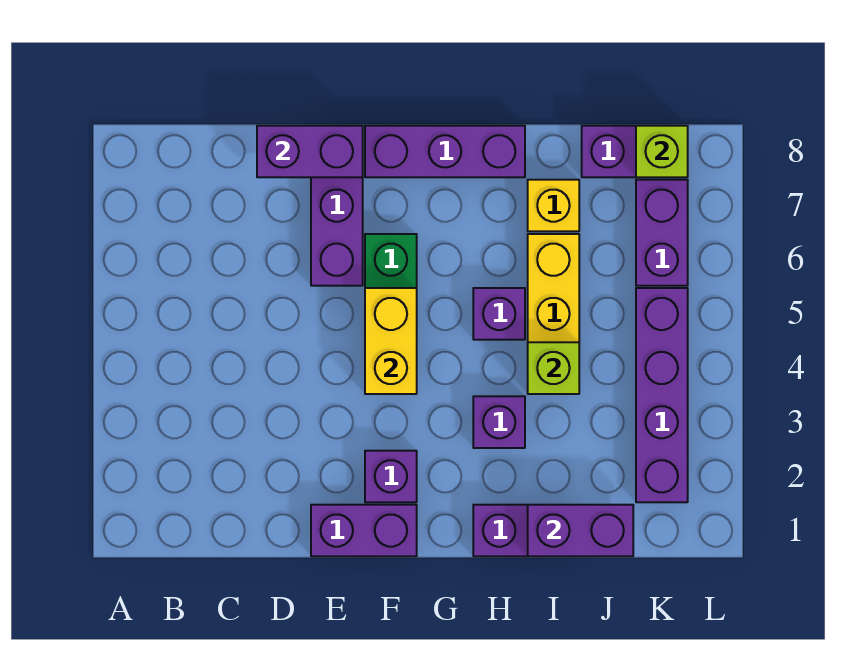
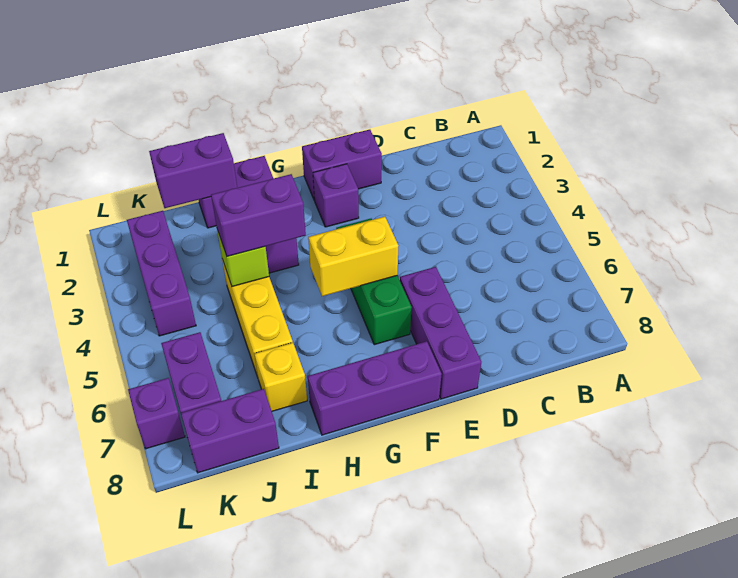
purple brick D8:E8 level 2 -> purple brick H4:I4 level 3
yellow brick F4:F5 level 2 -> yellow brick F5:G5 level 2
purple brick H5 level 1 -> purple brick L7 level 1
purple brick K2:K5 level 1 -> purple brick K2:K4 level 1
lime brick K8 level 2 -> none

